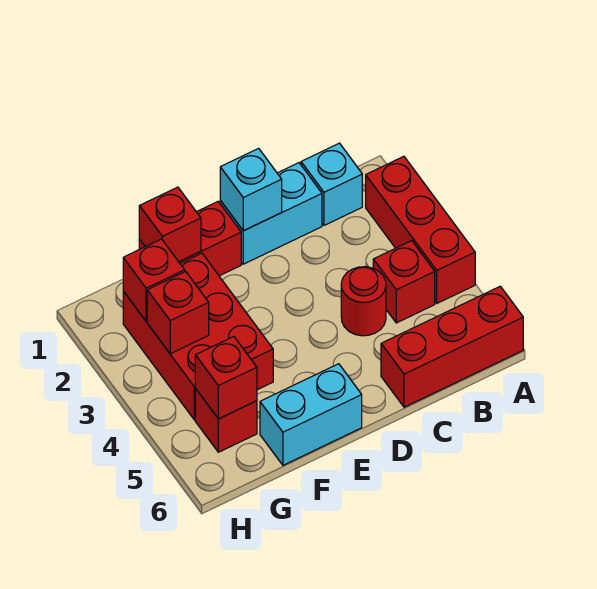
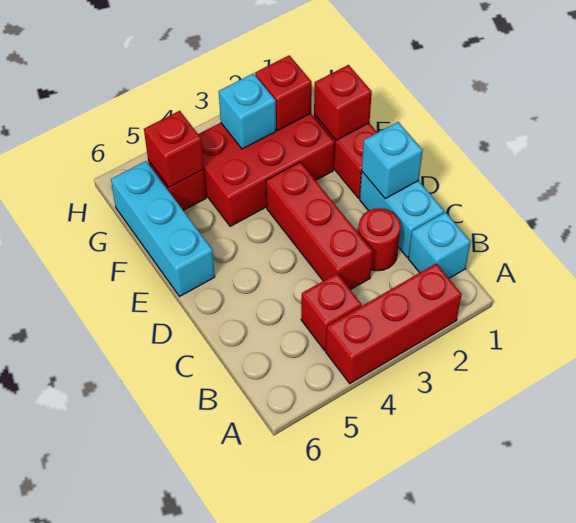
red brick A6:C6 level 1 -> red brick C3:E3 level 1
red round brick C4 level 1 -> red round brick C2 level 1
cyan brick E6:F6 level 1 -> cyan brick E6:G6 level 1
red brick G3 level 2 -> cyan brick G3 level 2

